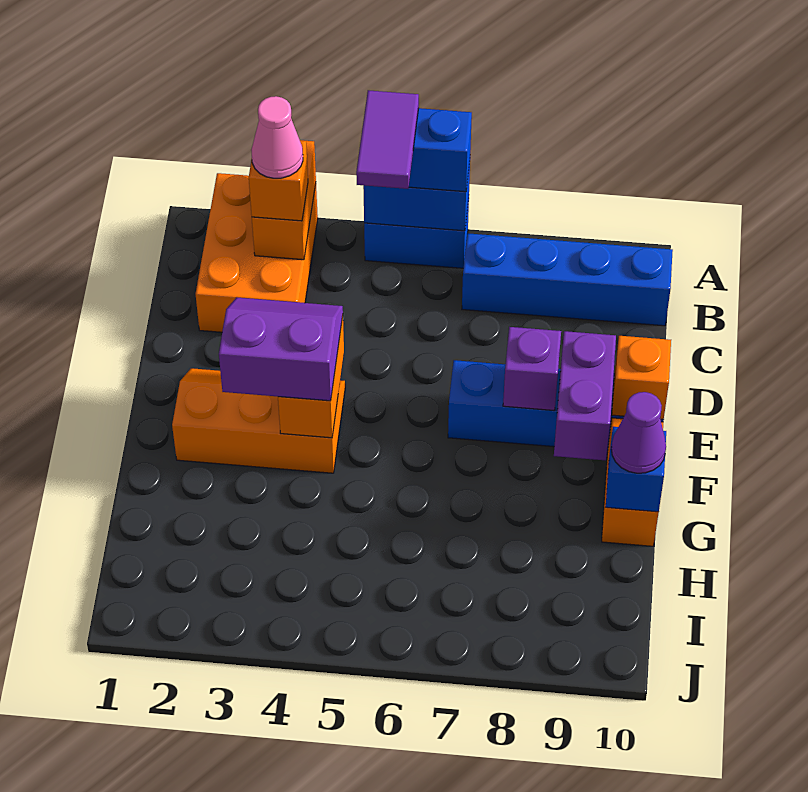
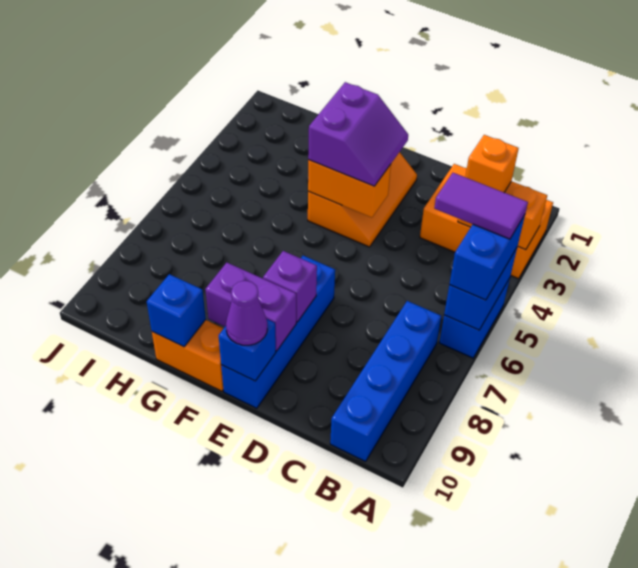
pink cone B3 level 4 -> none
orange brick E10 level 2 -> blue brick E10 level 2
purple cone G10 level 3 -> purple cone E10 level 3

